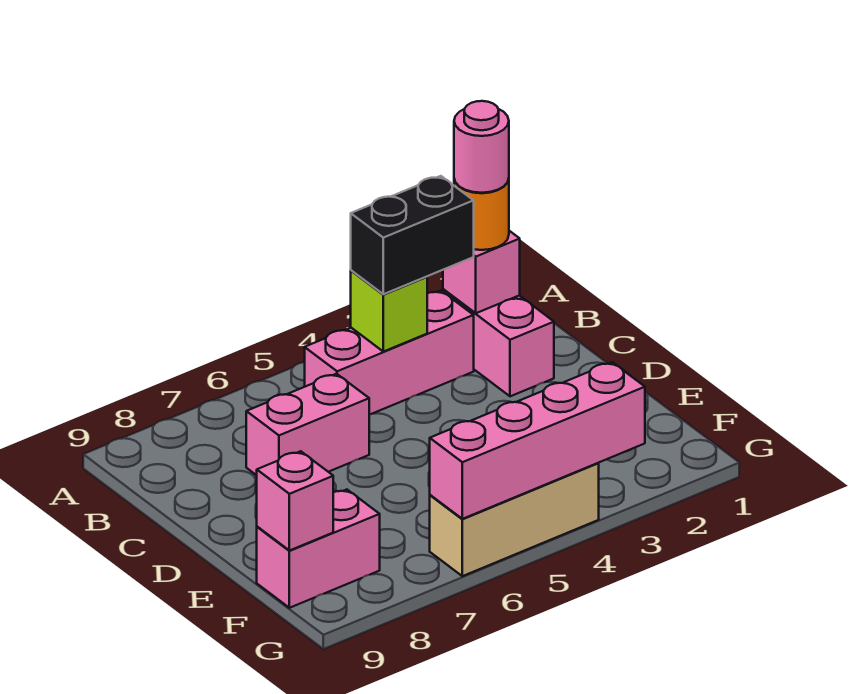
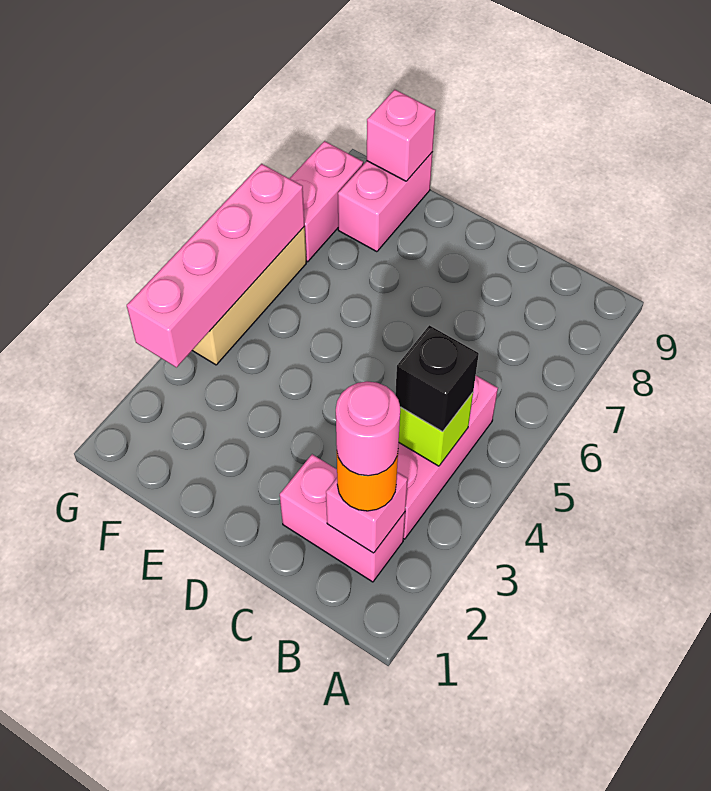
black brick B3:B4 level 3 -> black brick B4 level 3
pink brick C6:C7 level 1 -> pink brick G7:G8 level 1

